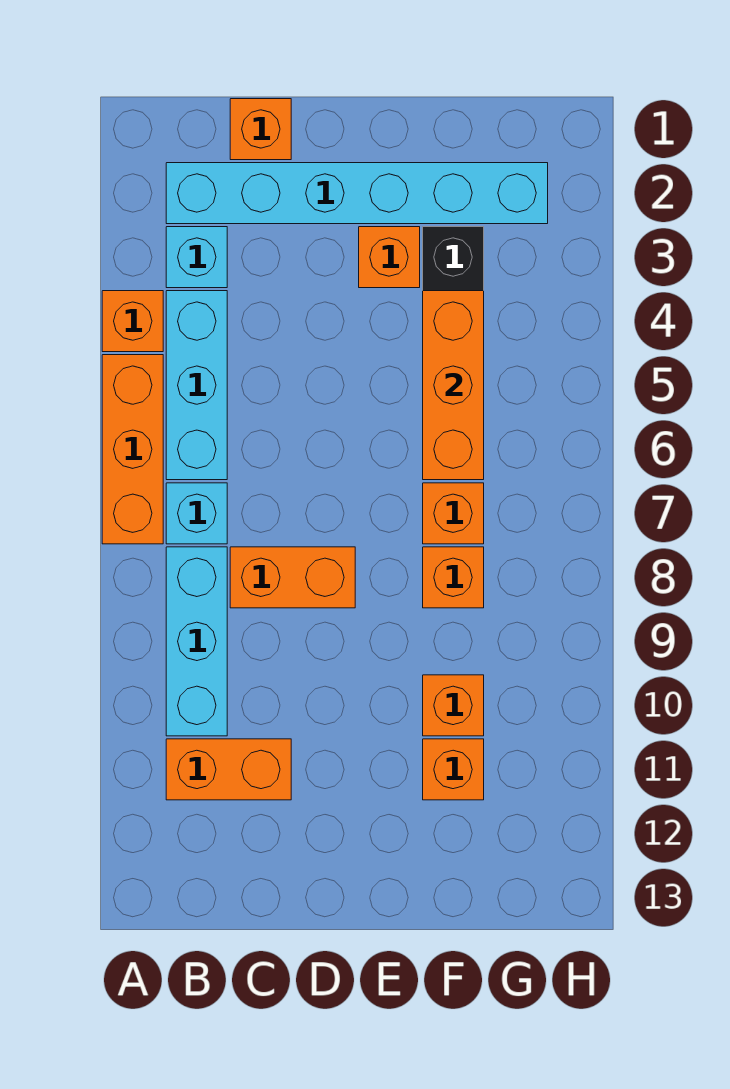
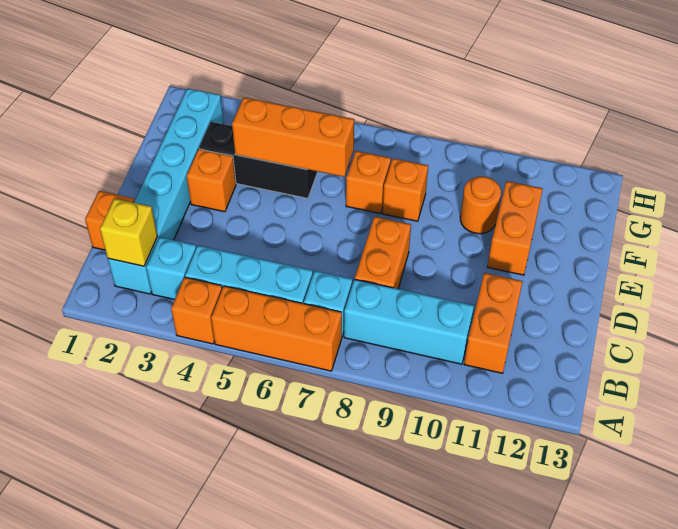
none -> yellow brick B2 level 2
orange brick F10 level 1 -> orange round brick F10 level 1
orange brick F11 level 1 -> orange brick E11:F11 level 1

